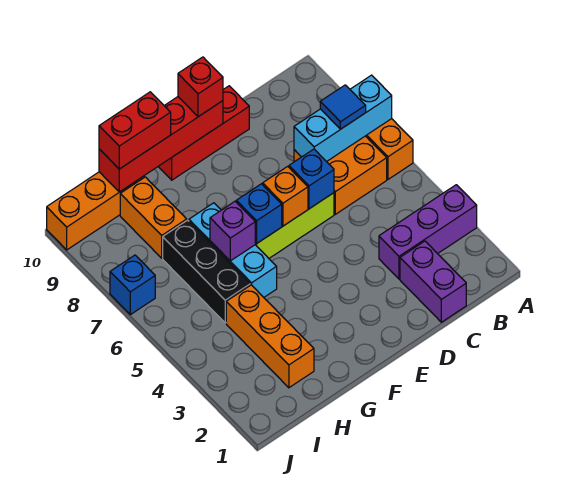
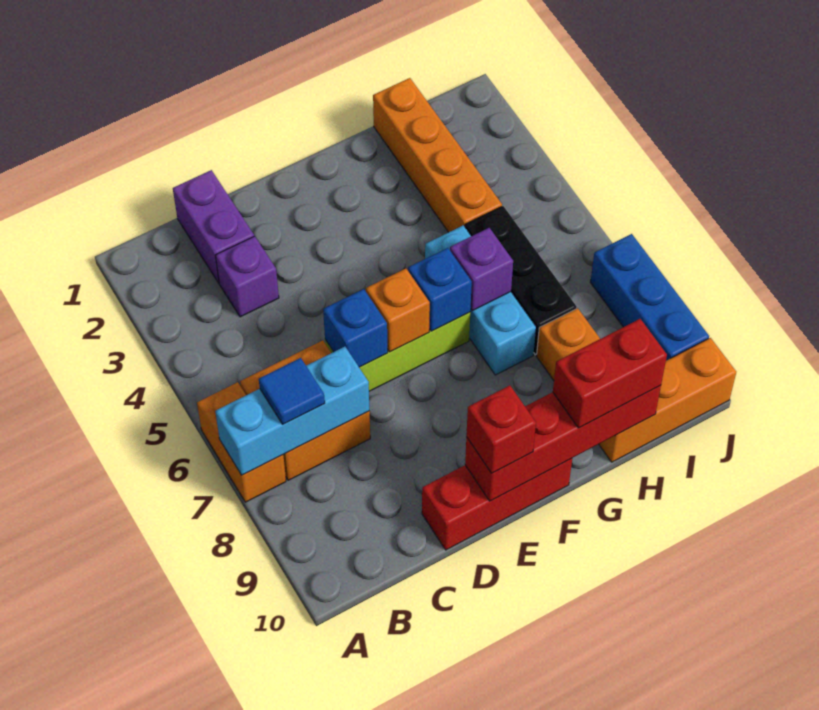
purple brick A3:C3 level 1 -> purple brick C3 level 1
orange brick H2:H4 level 1 -> orange brick H1:H4 level 1
blue brick J7 level 1 -> blue brick J7:J9 level 1

